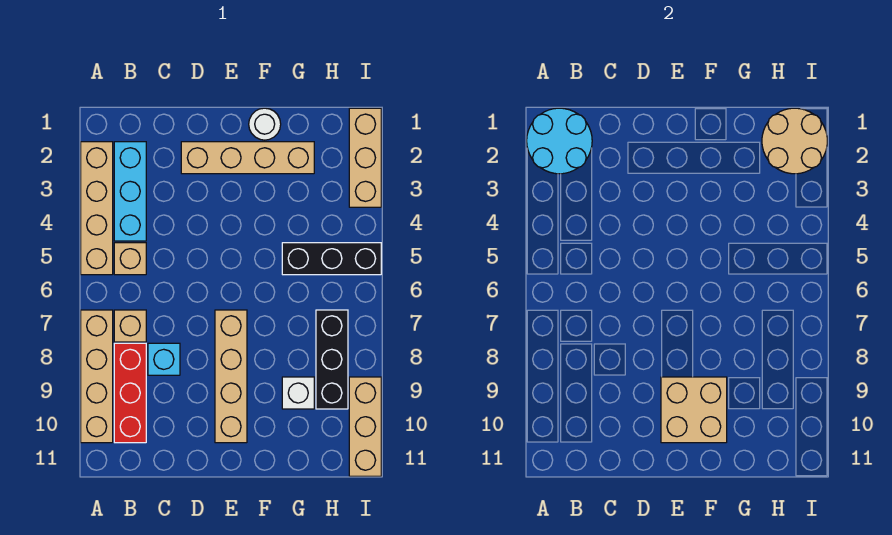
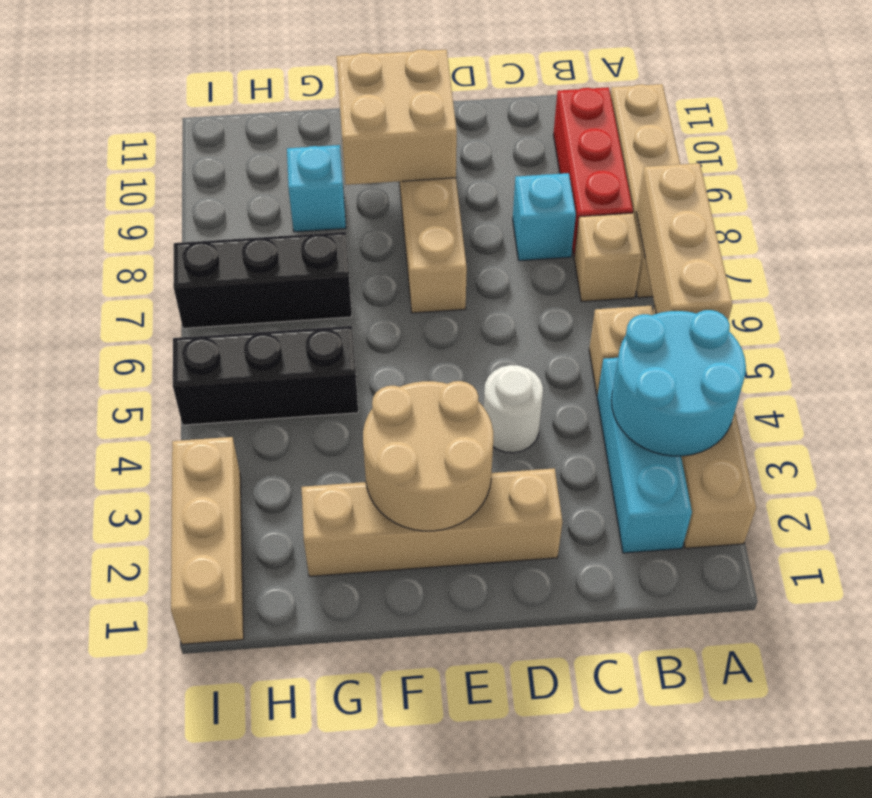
cyan round brick A1:B2 level 2 -> cyan round brick A3:B4 level 2
white round brick F1 level 1 -> white round brick D4 level 1
white brick G9 level 1 -> cyan brick G9 level 1
tan round brick H1:I2 level 2 -> tan round brick E2:F3 level 2
black brick H7:H9 level 1 -> black brick G7:I7 level 1
tan brick I9:I11 level 1 -> tan brick A5:A7 level 2

